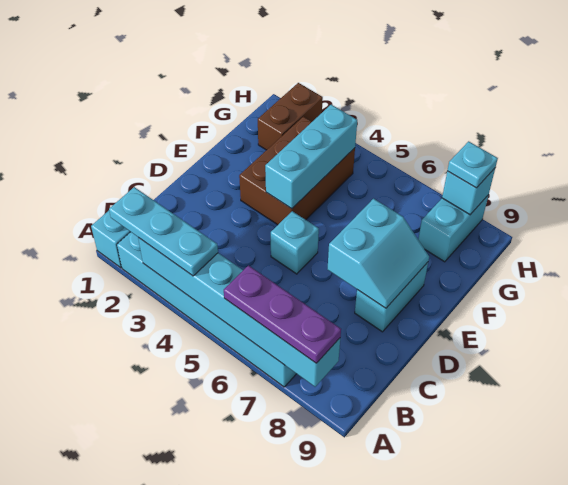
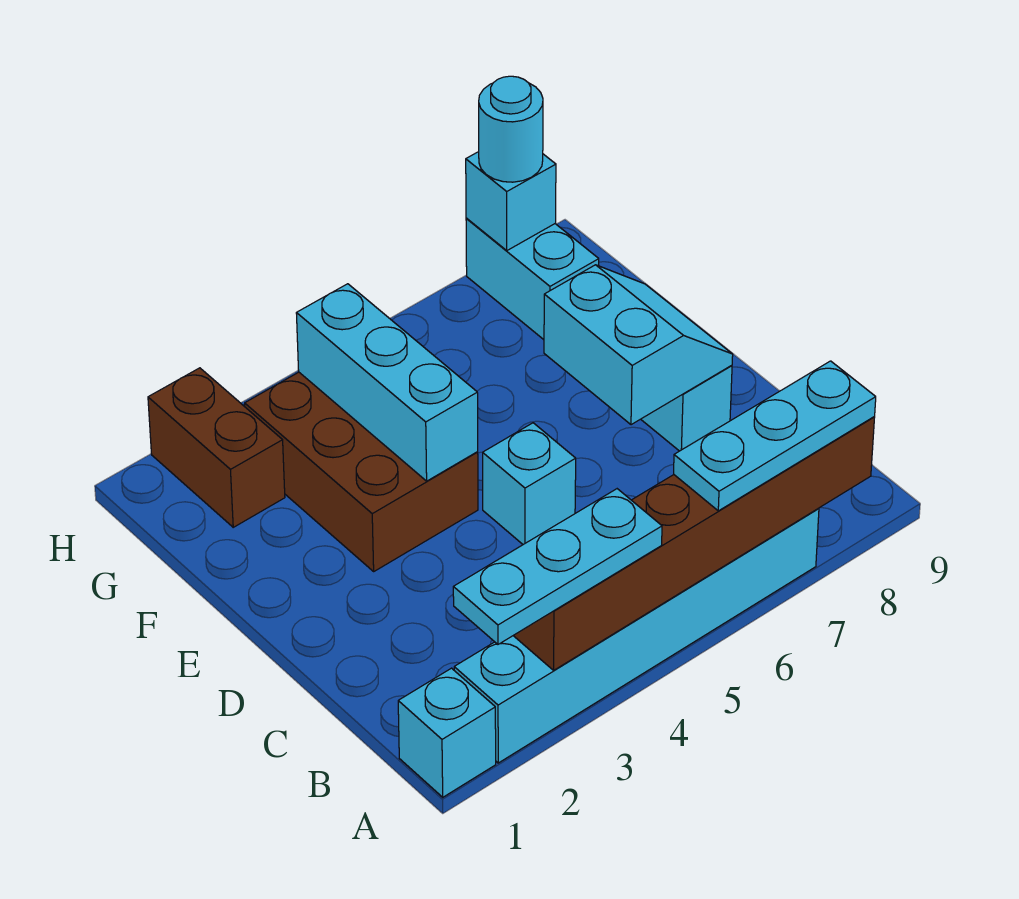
cyan brick A3:A8 level 2 -> brown brick A3:A8 level 2
purple plate A6:A8 level 3 -> cyan plate A6:A8 level 3
cyan plate H8 level 3 -> cyan round brick H8 level 3

